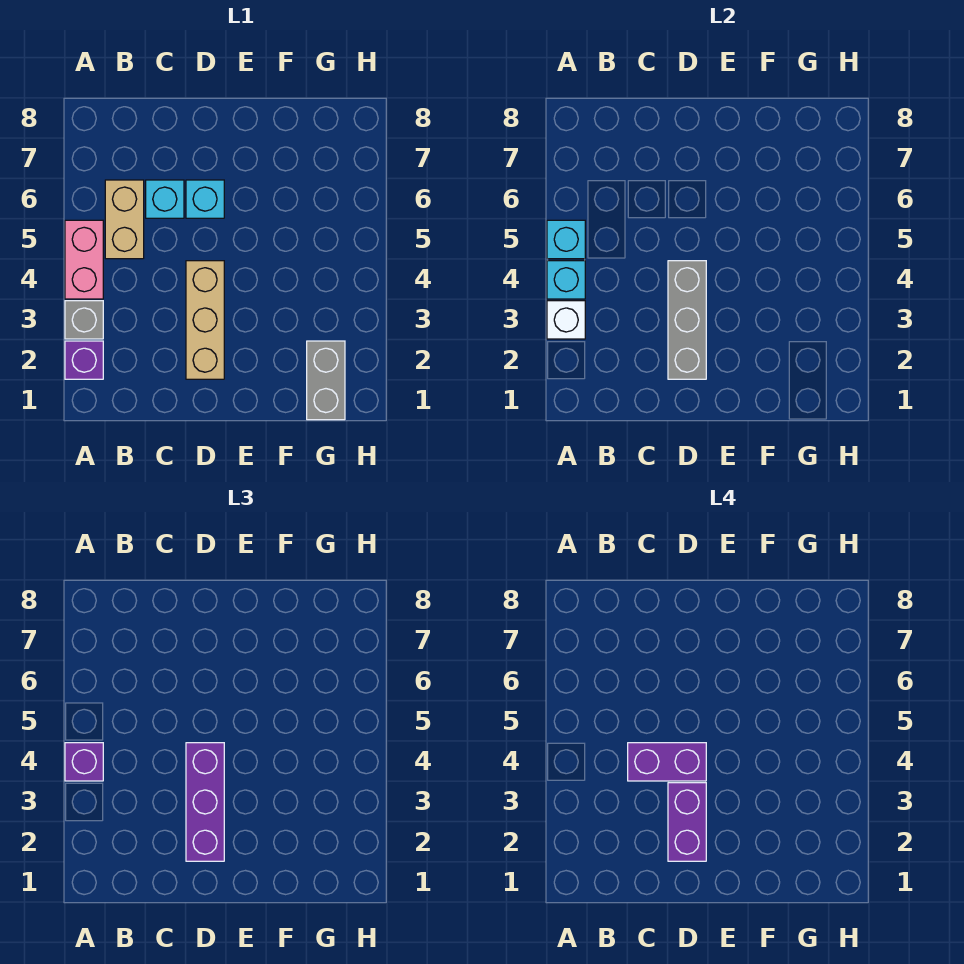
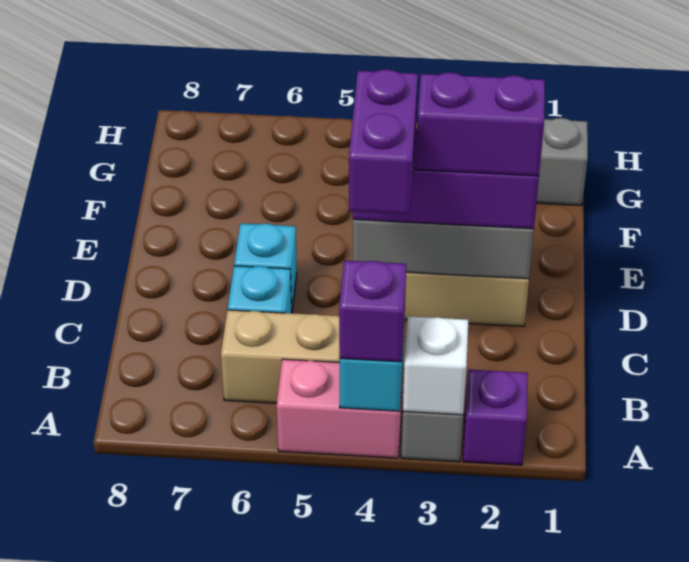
cyan brick A5 level 2 -> none

